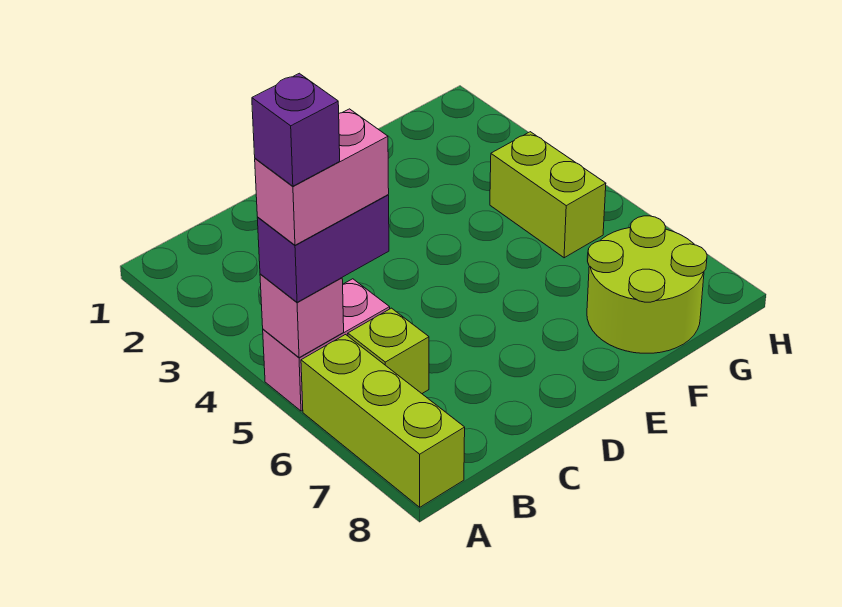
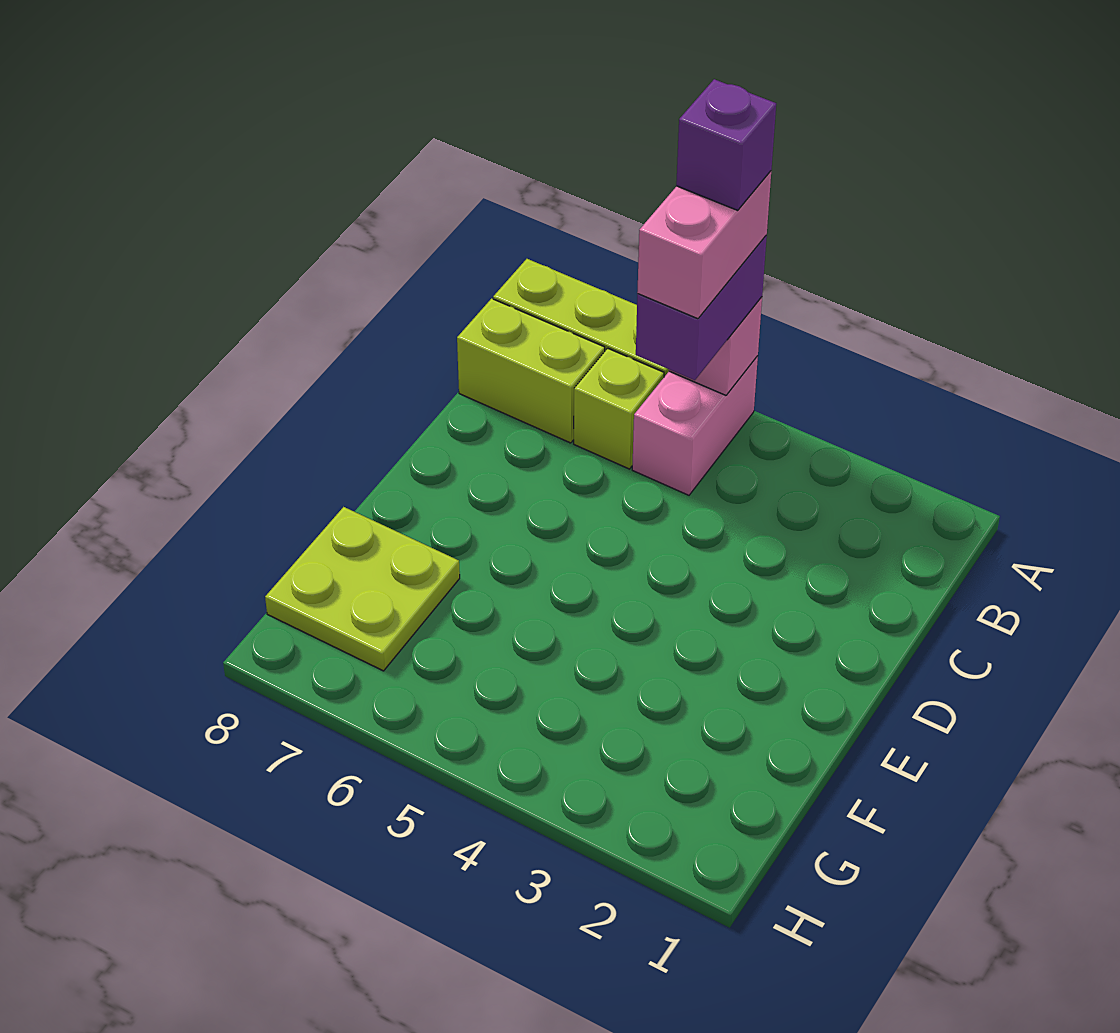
lime round brick F7:G8 level 1 -> lime plate F7:G8 level 1
lime brick G4:G5 level 1 -> lime brick B7:B8 level 1

